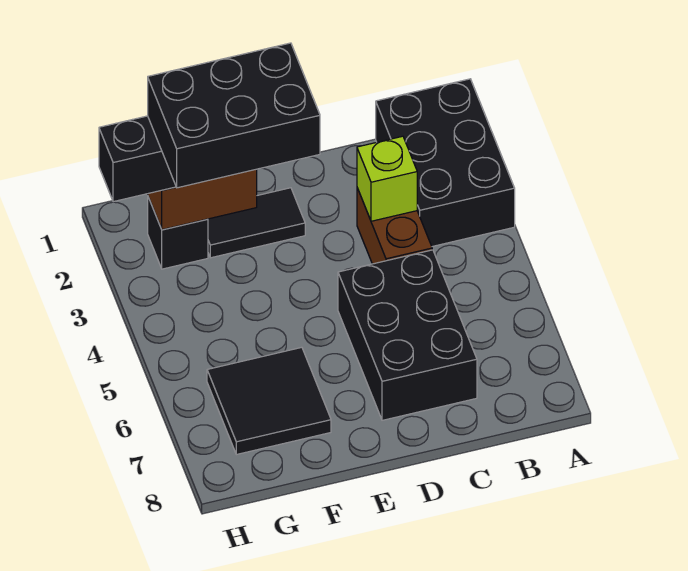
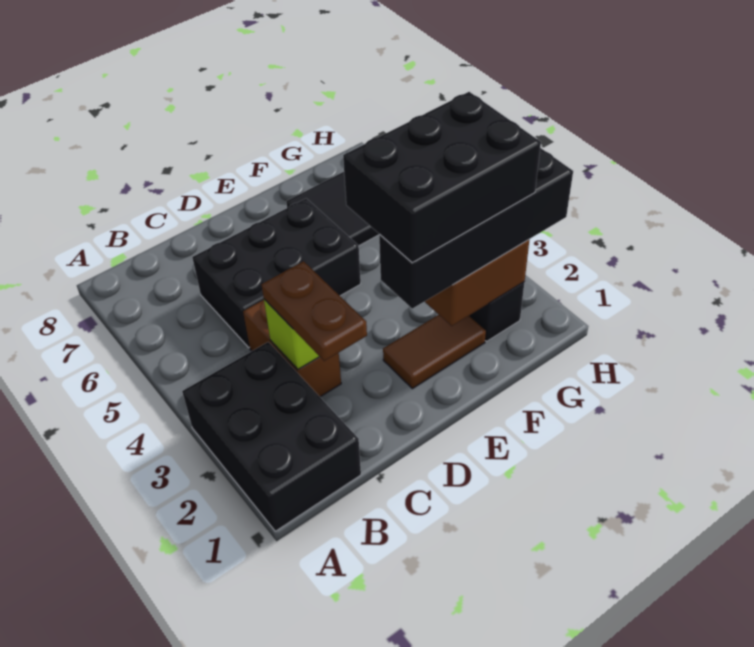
none -> brown plate C2:C3 level 3
black brick C5:D7 level 1 -> black brick C5:E6 level 1
black tile E2:F2 level 1 -> brown tile E2:F2 level 1

